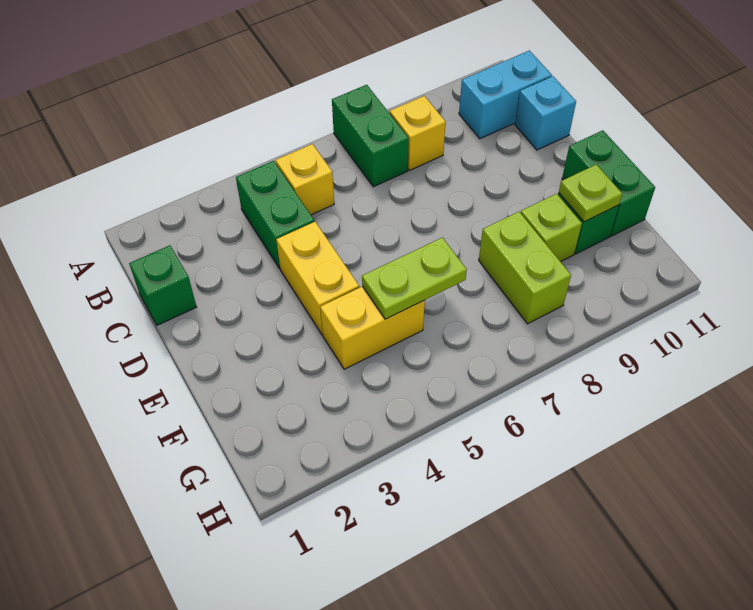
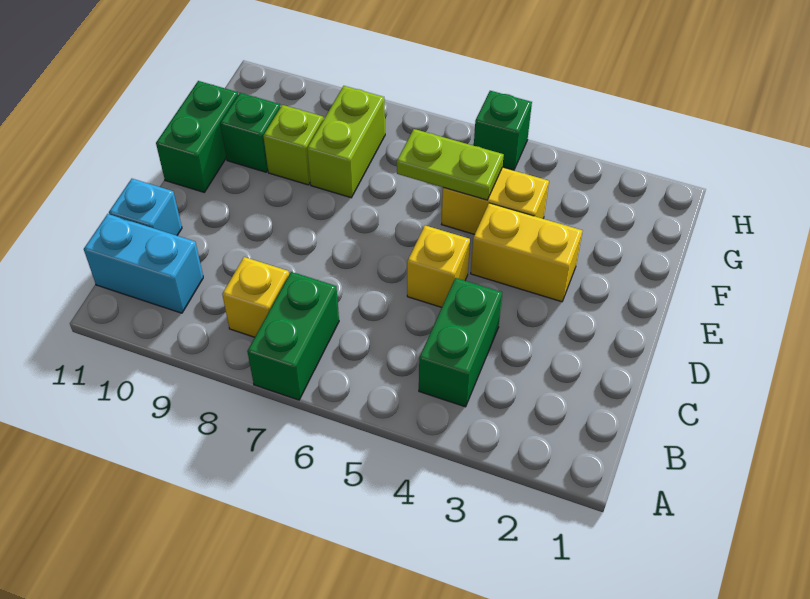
yellow brick B5 level 1 -> yellow brick D5 level 1
green brick C1 level 1 -> green brick H5 level 1
yellow brick D4:E4 level 1 -> yellow brick E3:E4 level 1
lime plate F10 level 2 -> none

